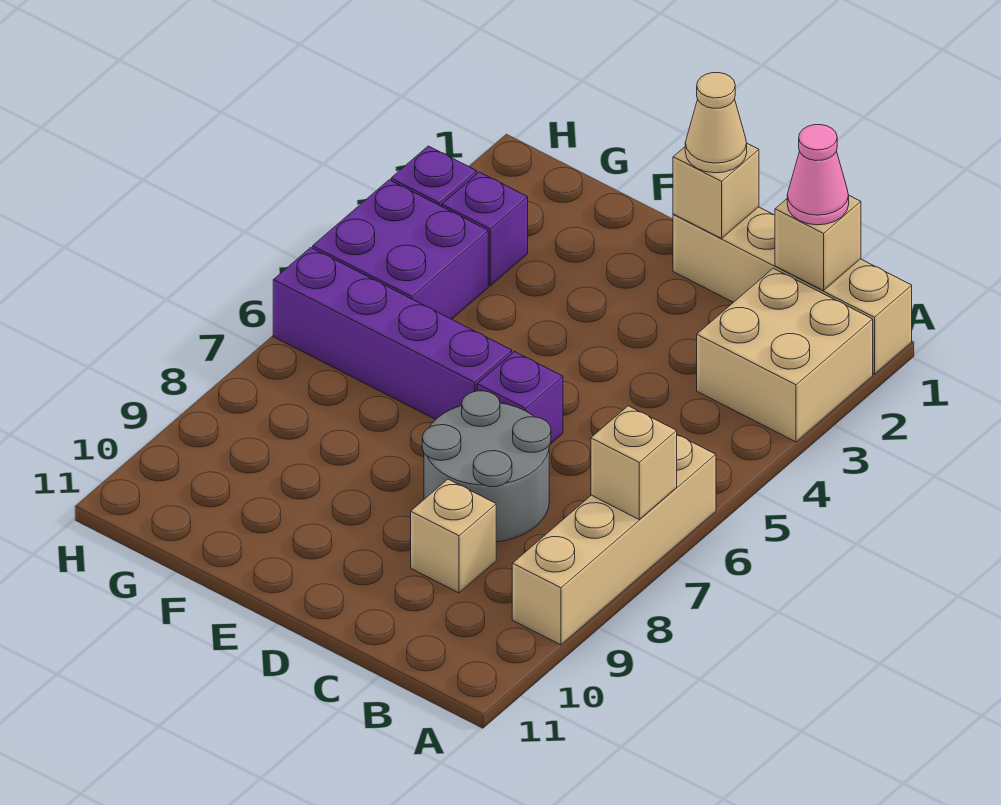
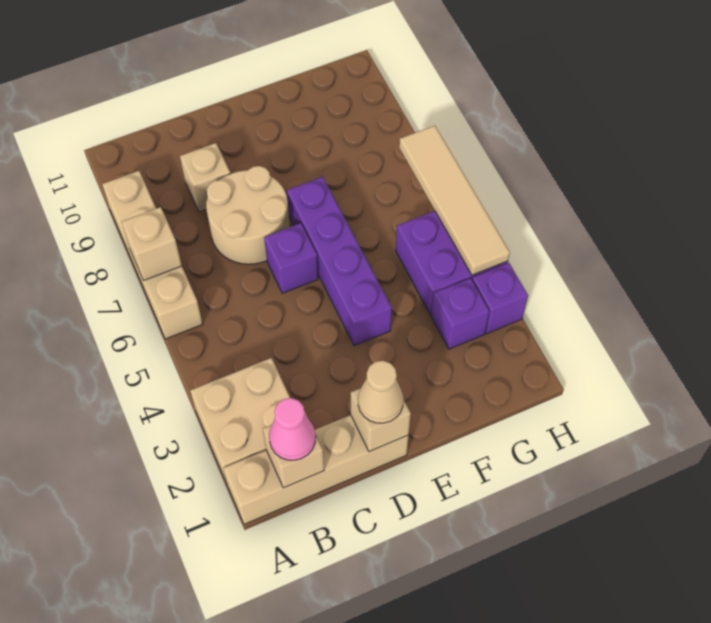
grey round brick C7:D8 level 1 -> tan round brick C7:D8 level 1
purple brick E6:H6 level 1 -> purple brick E4:E7 level 1
none -> tan tile H4:H7 level 2

